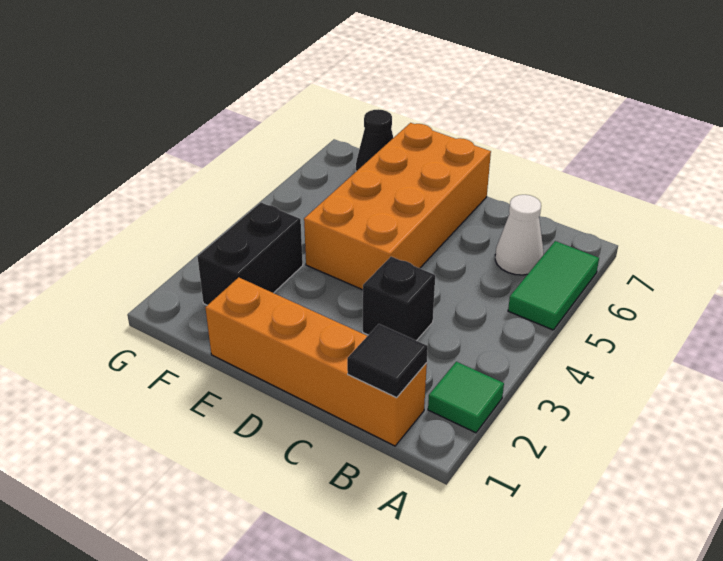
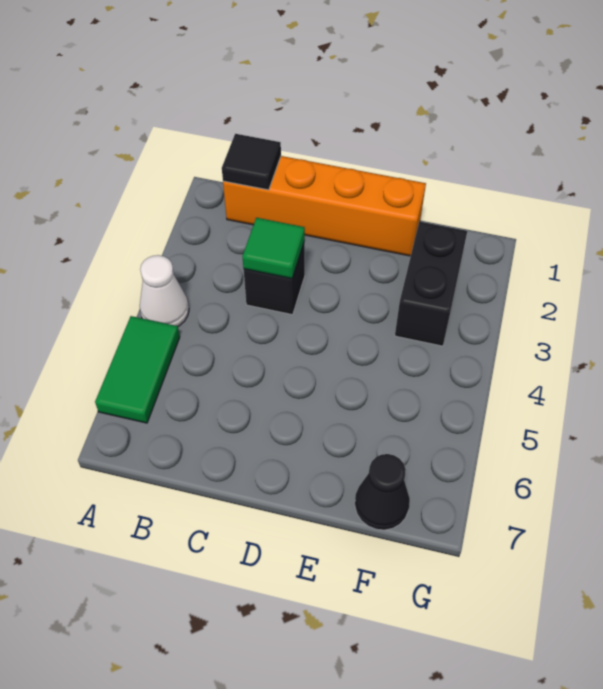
green tile A2 level 1 -> green tile C3 level 2
white cone B6 level 1 -> white cone A4 level 1
orange brick D4:E7 level 1 -> none

